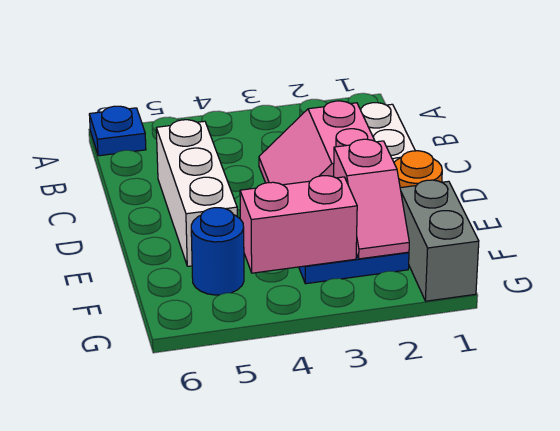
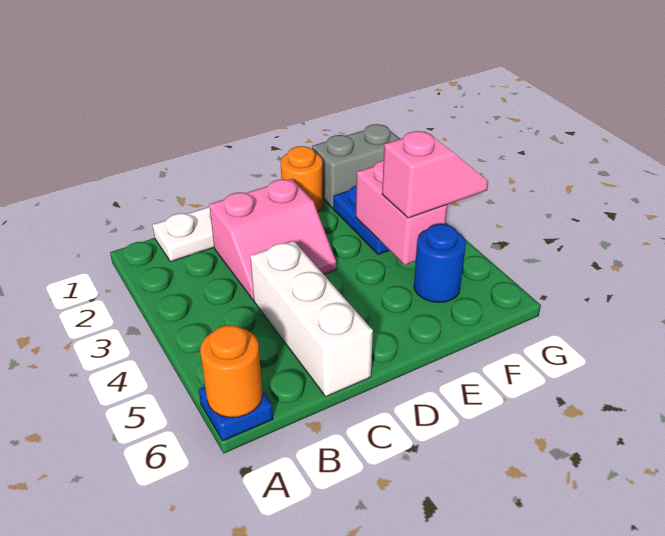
none -> orange round brick A6 level 2
white brick C5:E5 level 1 -> white brick C4:C6 level 1
pink slope E2:F2 level 2 top E -> pink slope F4:G4 level 3 top F

